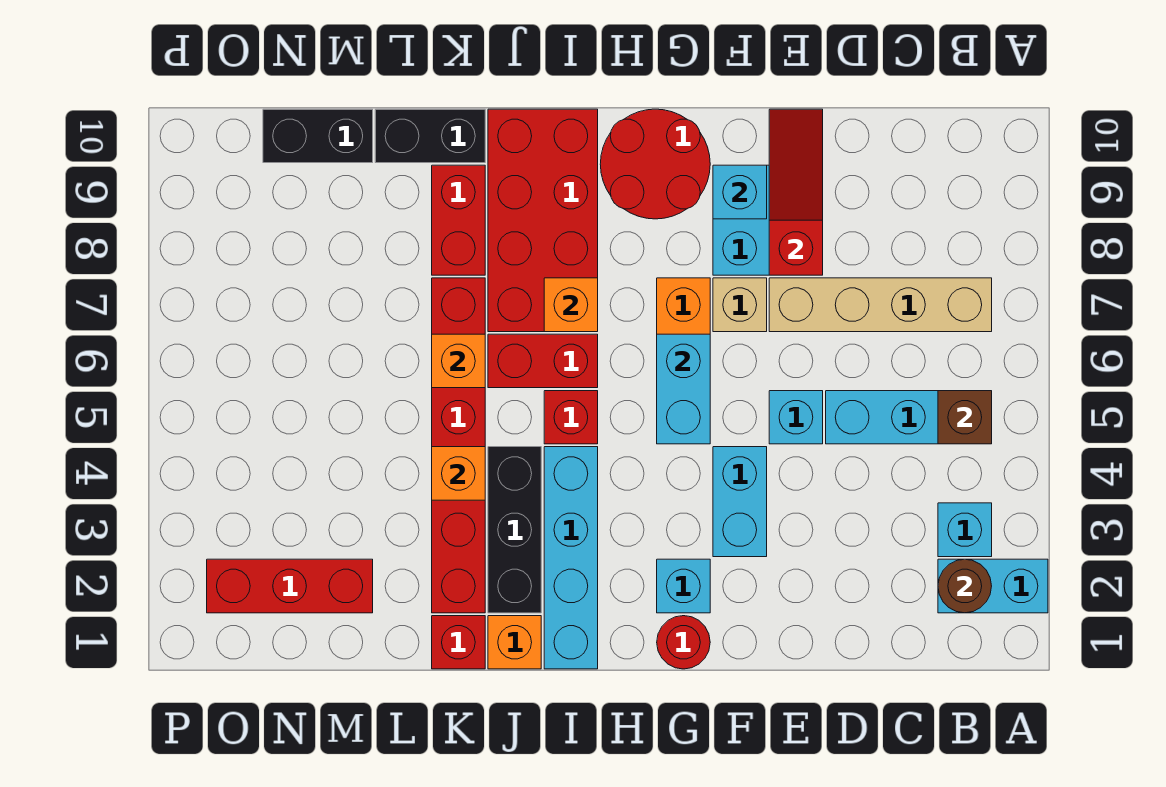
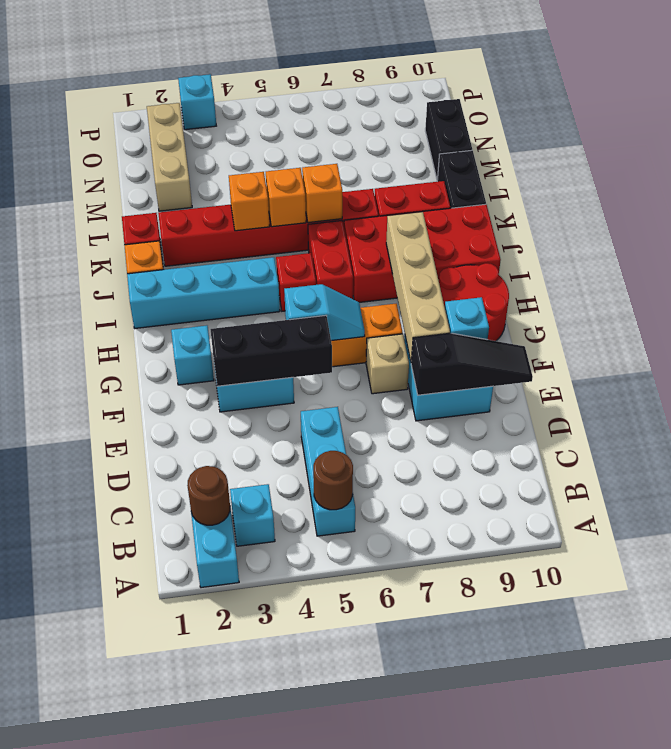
brown brick B5 level 2 -> brown round brick B5 level 2
tan brick B7:E7 level 1 -> tan brick F8:I8 level 2
cyan brick E5 level 1 -> cyan brick P3 level 1
red slope E8:E10 level 2 top 8 -> black slope E8:E10 level 2 top 8
red round brick G1 level 1 -> none
cyan brick G5:G6 level 2 -> cyan slope G5:G6 level 2 top 5
orange brick I7 level 2 -> orange brick K5 level 2
black brick J2:J4 level 1 -> black brick F3:F5 level 2
red brick M2:O2 level 1 -> tan brick M2:O2 level 1

